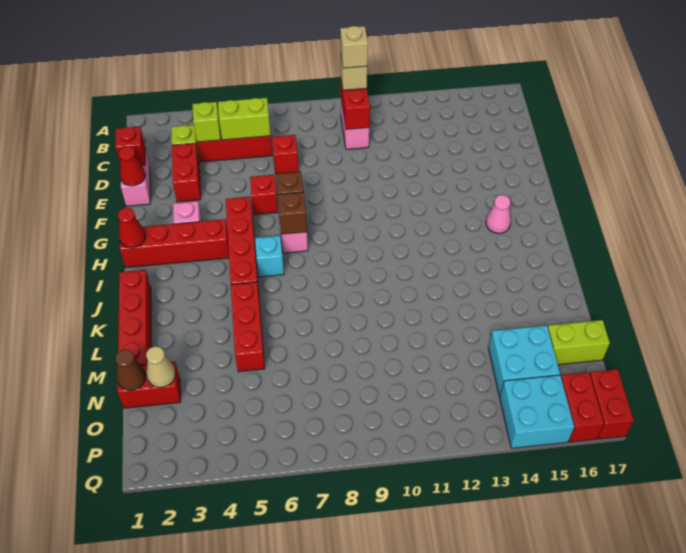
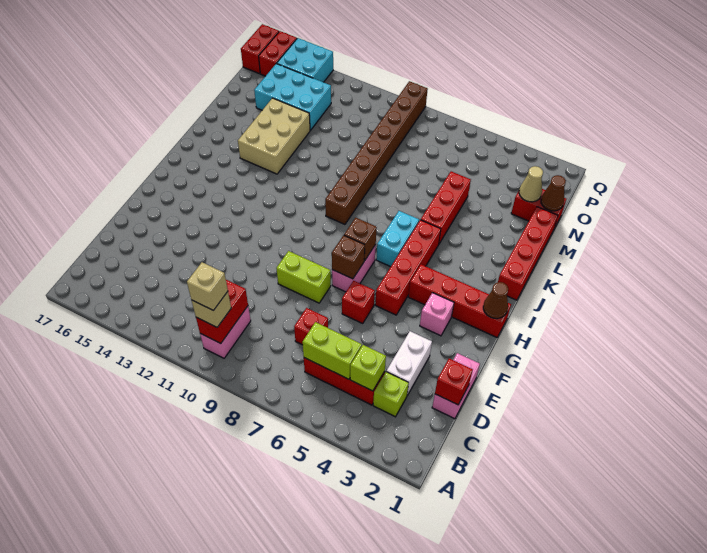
red brick D3:E3 level 1 -> white brick D3:E3 level 1
red cone E1 level 2 -> none
red cone H1 level 2 -> brown cone H1 level 2
pink cone H15 level 1 -> none
cyan brick I6 level 1 -> cyan brick I6:J6 level 1
none -> brown brick J9:Q9 level 1
none -> tan brick K13:M14 level 1
cyan brick N14:O15 level 1 -> cyan brick N13:O15 level 1
lime brick N16:N17 level 1 -> lime brick F8:F9 level 1

